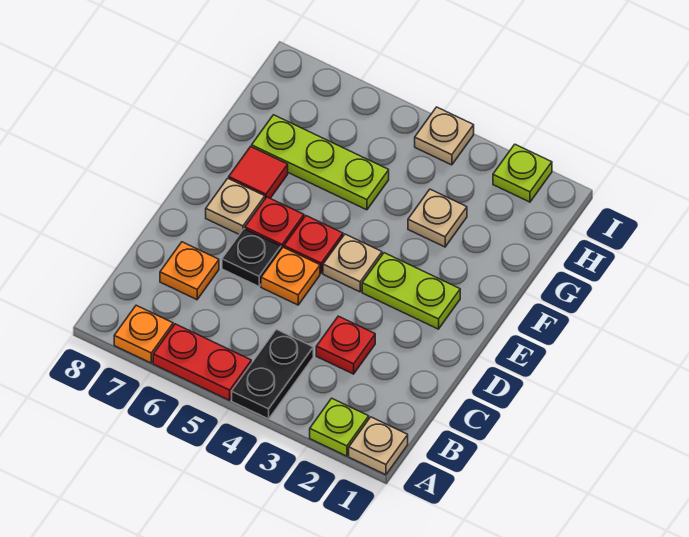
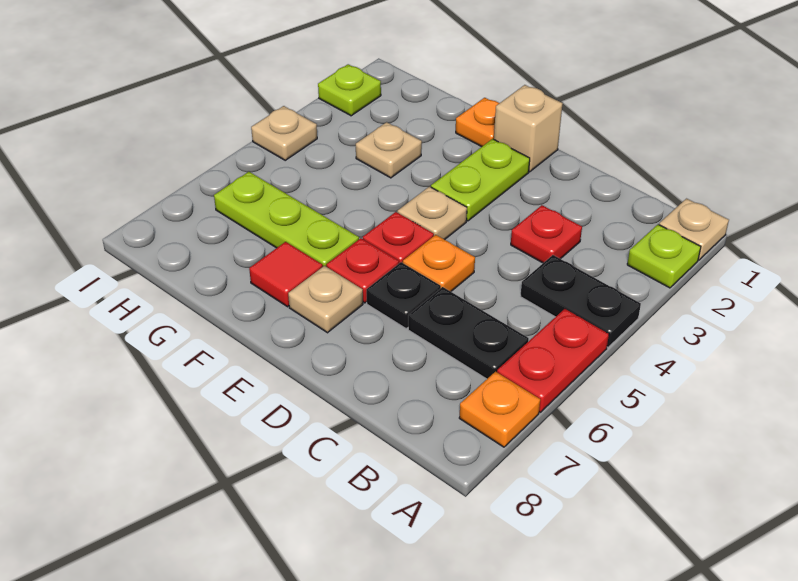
none -> black plate B6:C6 level 1
orange plate C7 level 1 -> orange plate F1 level 1
none -> tan brick E1 level 1
lime plate G5:G7 level 1 -> lime plate F6:H6 level 1

